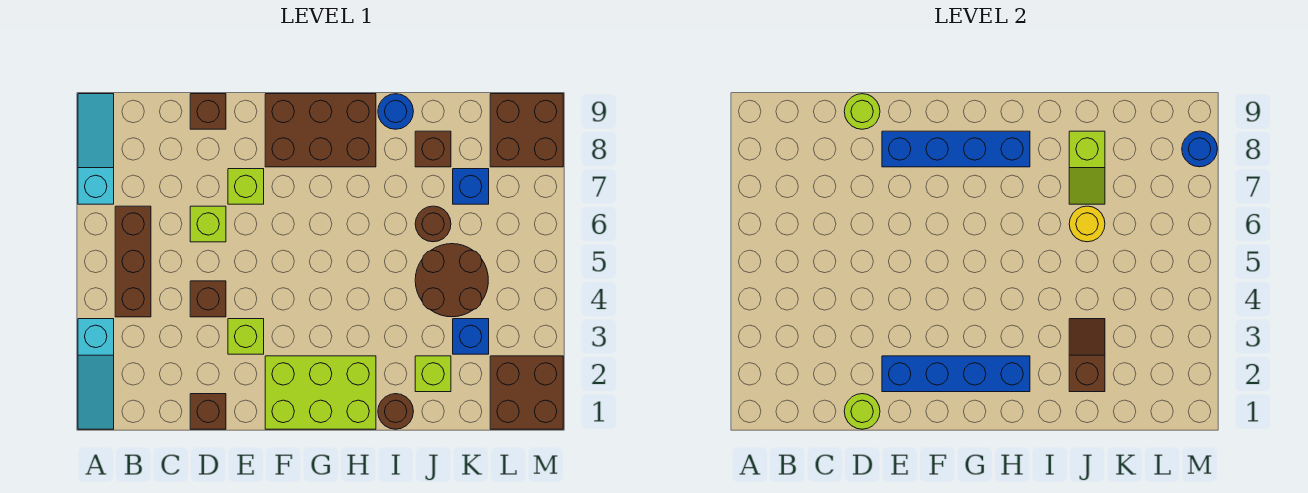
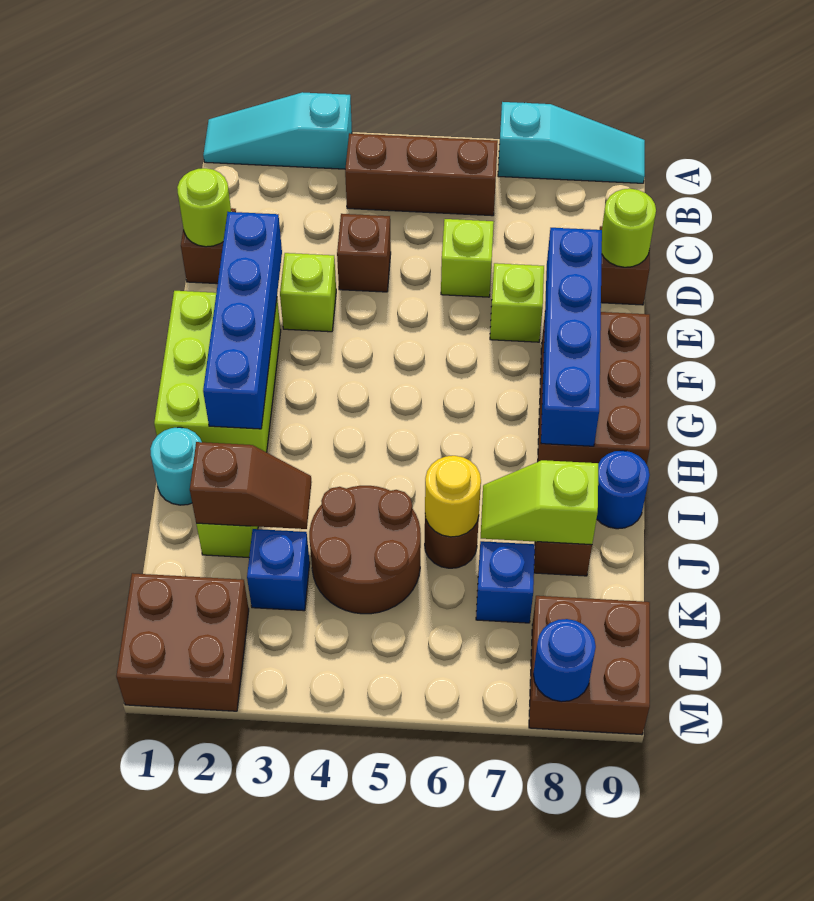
brown round brick I1 level 1 -> cyan round brick I1 level 1

